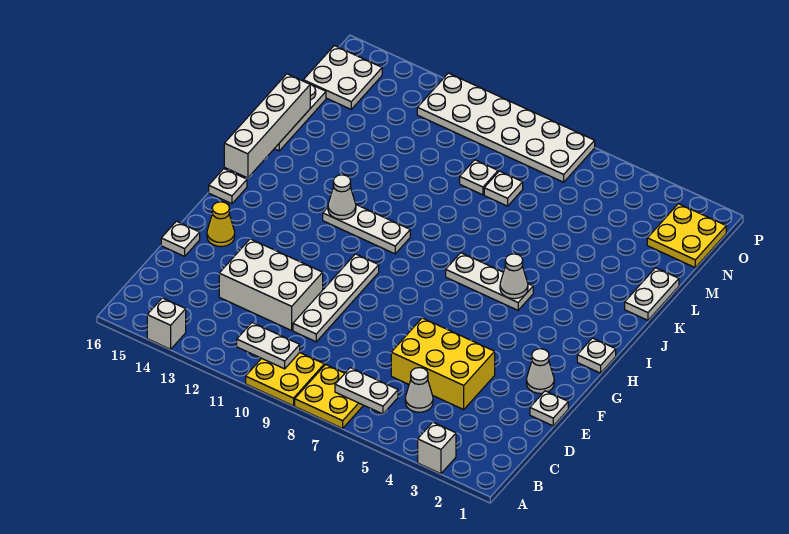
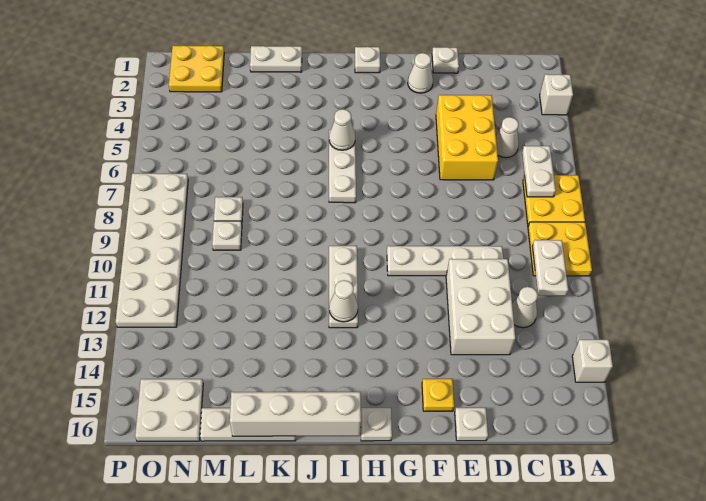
none -> white cone C12 level 1
yellow cone F15 level 1 -> yellow plate F15 level 1

